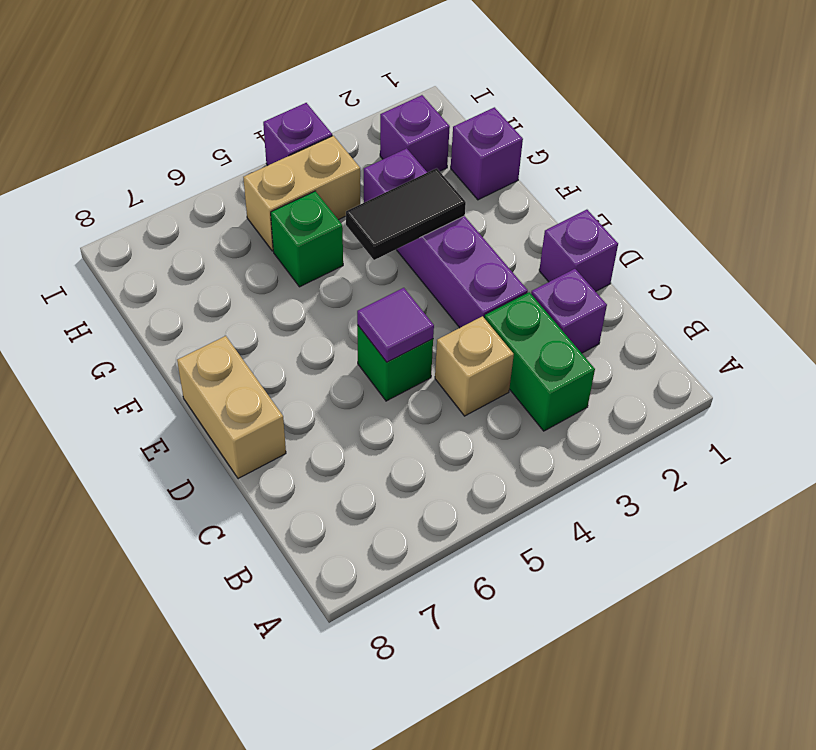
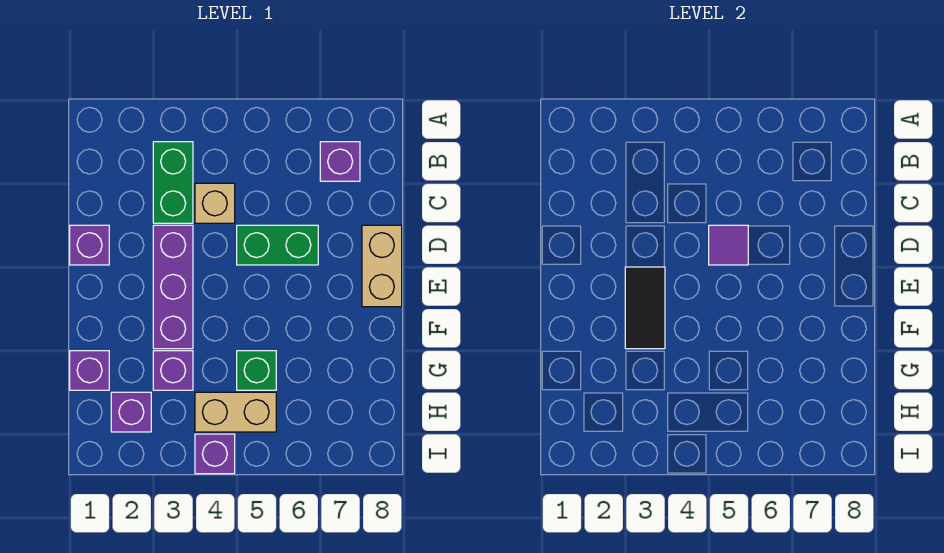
purple brick C2 level 1 -> purple brick B7 level 1
green brick D5 level 1 -> green brick D5:D6 level 1
black tile F3:F4 level 2 -> black tile E3:F3 level 2

